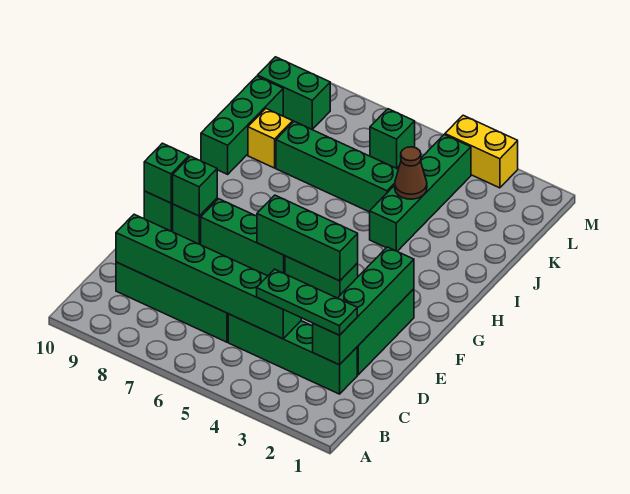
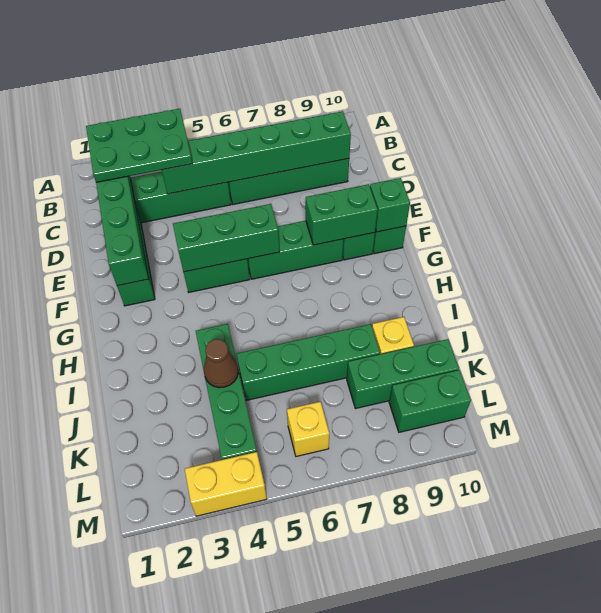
green plate C2:C4 level 3 -> green plate B2:C4 level 3
green brick F9 level 2 -> green brick F8:F9 level 2
green brick I10:K10 level 1 -> green brick K8:K10 level 1
green brick L6 level 1 -> yellow brick L6 level 1

